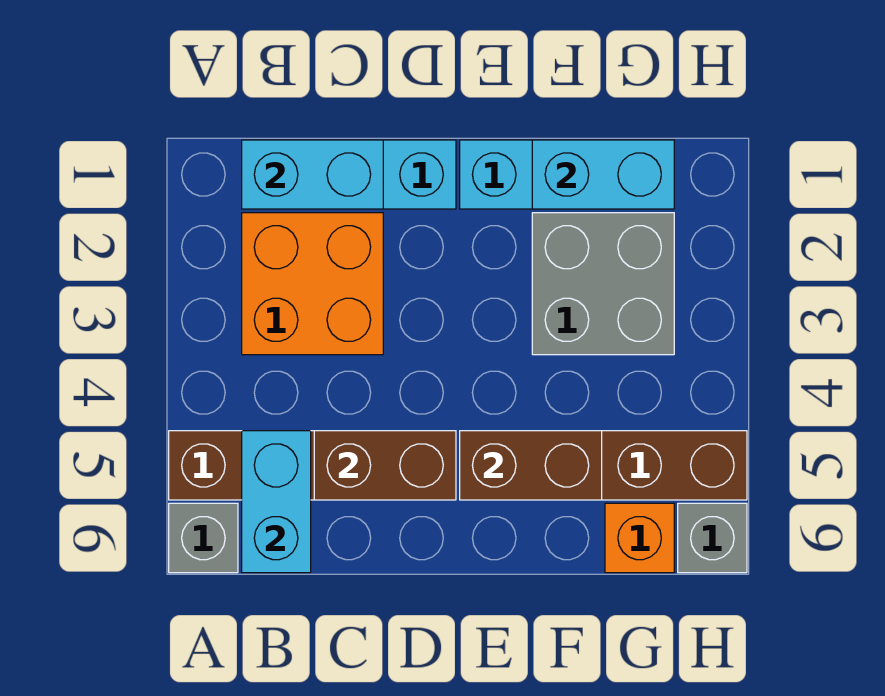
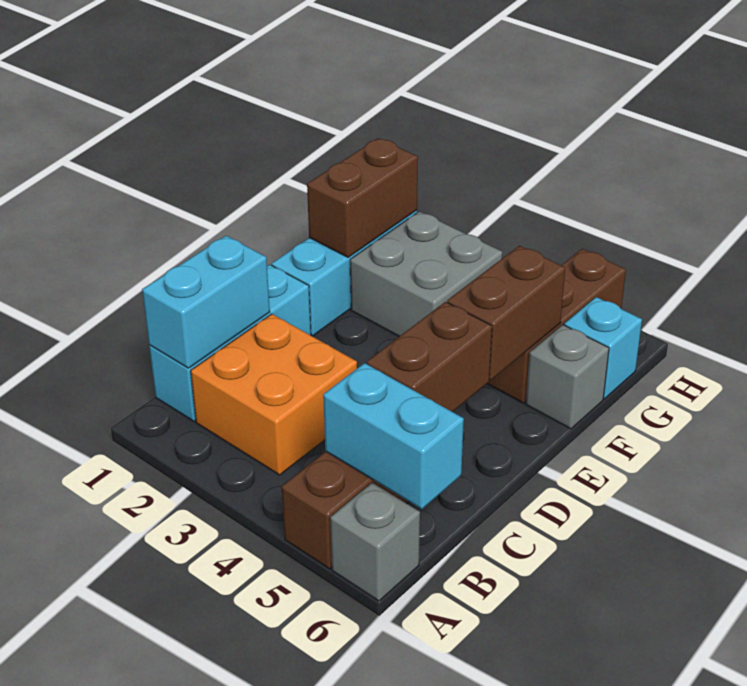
cyan brick F1:G1 level 2 -> brown brick F1:G1 level 2
orange brick G6 level 1 -> cyan brick G6 level 1
grey brick H6 level 1 -> grey brick F6 level 1

